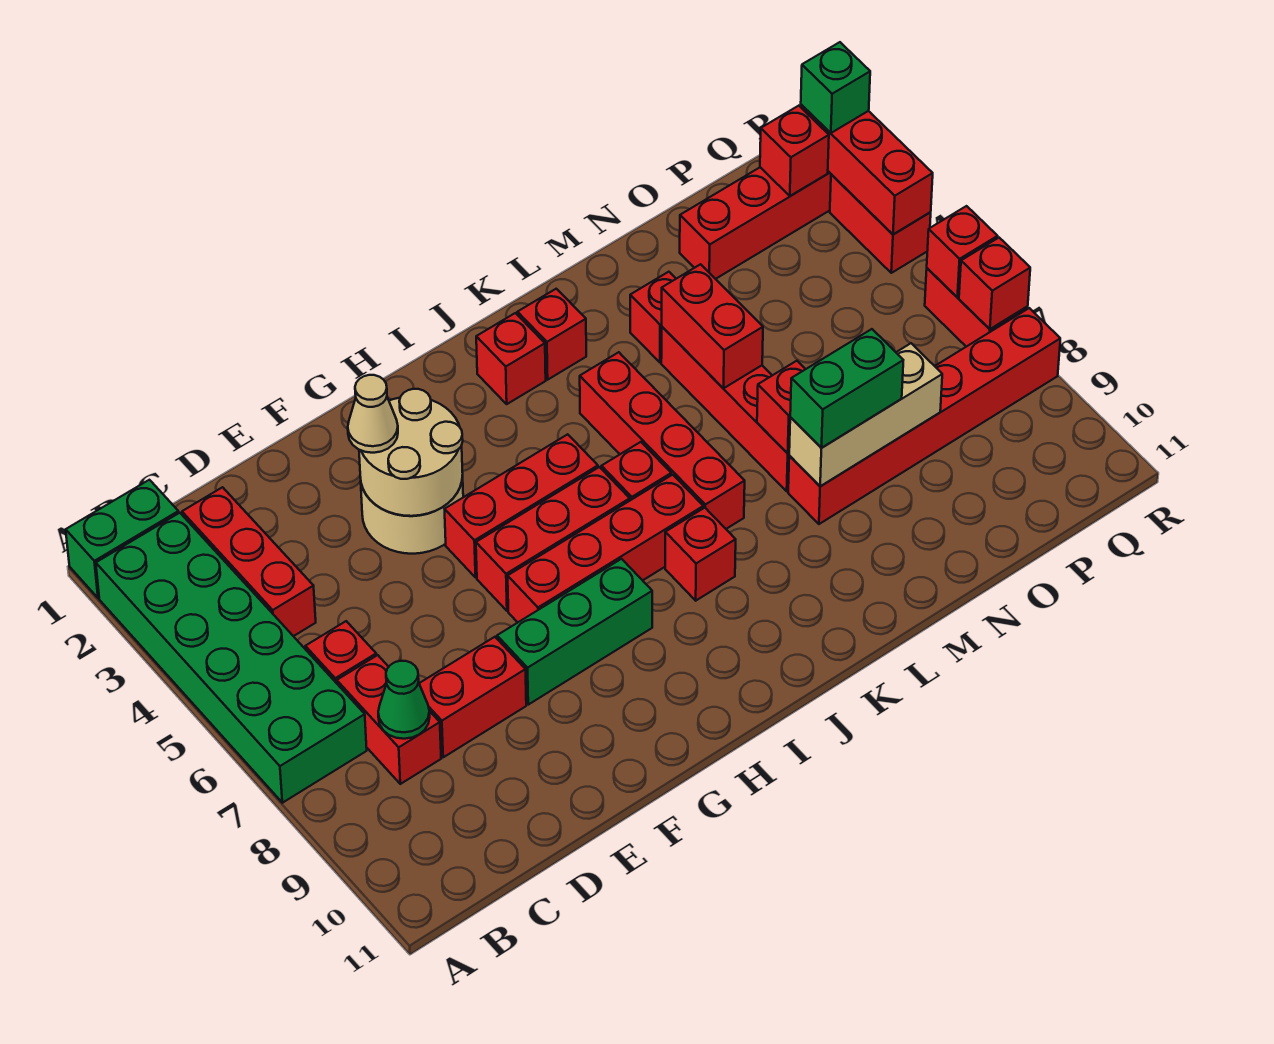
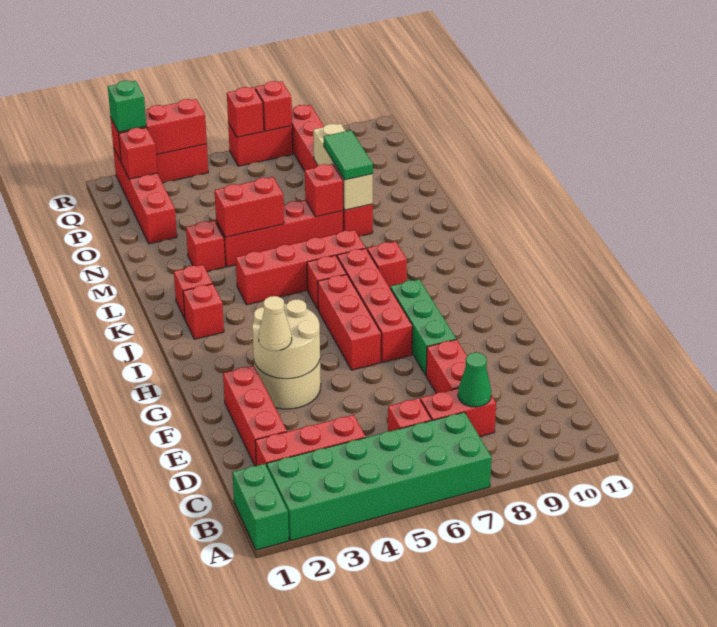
red brick G5:I5 level 1 -> red brick D2:F2 level 1
green brick M8:N8 level 3 -> green tile M8:N8 level 3

